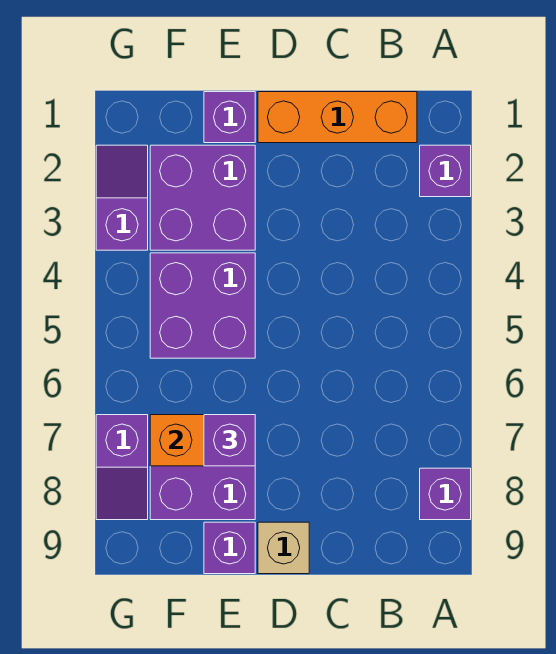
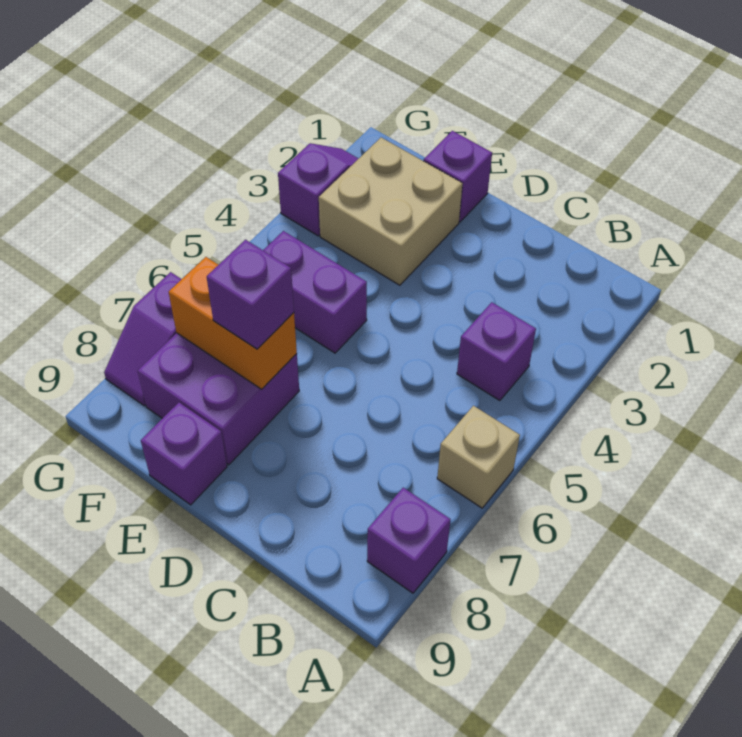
purple brick A2 level 1 -> purple brick B4 level 1
orange brick B1:D1 level 1 -> none
tan brick D9 level 1 -> tan brick A6 level 1
purple brick E2:F3 level 1 -> tan brick E2:F3 level 1
purple brick E4:F5 level 1 -> purple brick E5:F5 level 1

